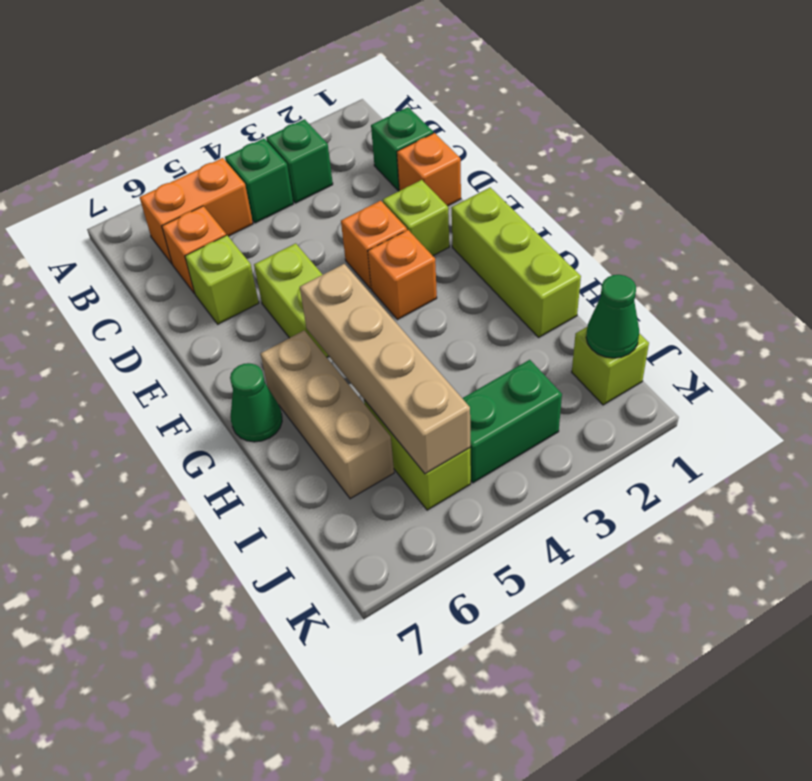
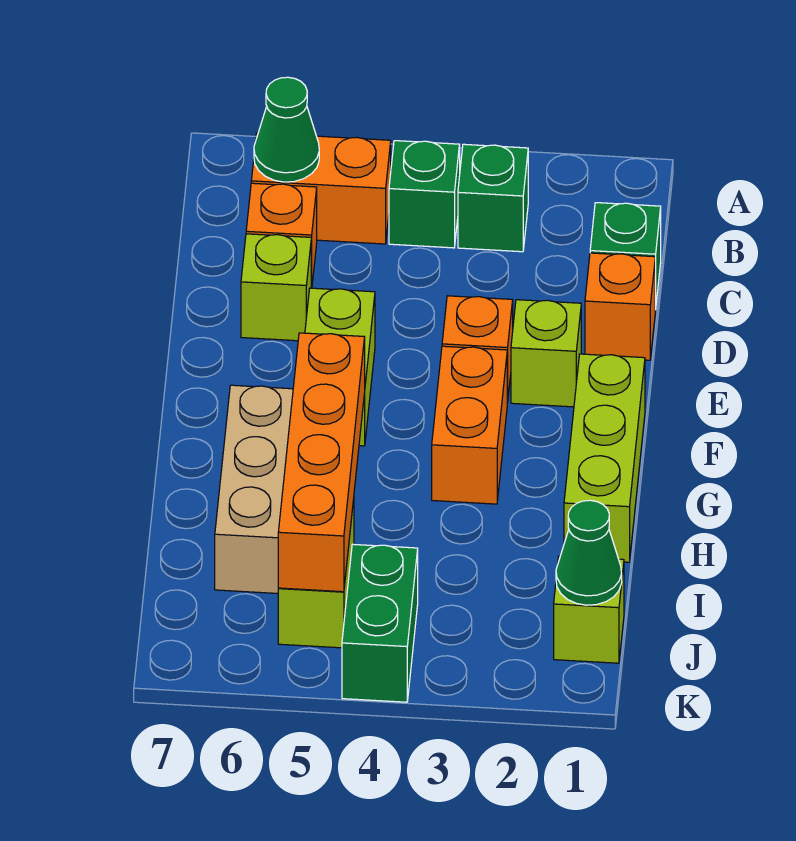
orange brick F3 level 1 -> orange brick F3:G3 level 1
tan brick G5:J5 level 2 -> orange brick G5:J5 level 2
green cone G7 level 1 -> green cone B6 level 2
green brick J3:J4 level 1 -> green brick J4:K4 level 1

